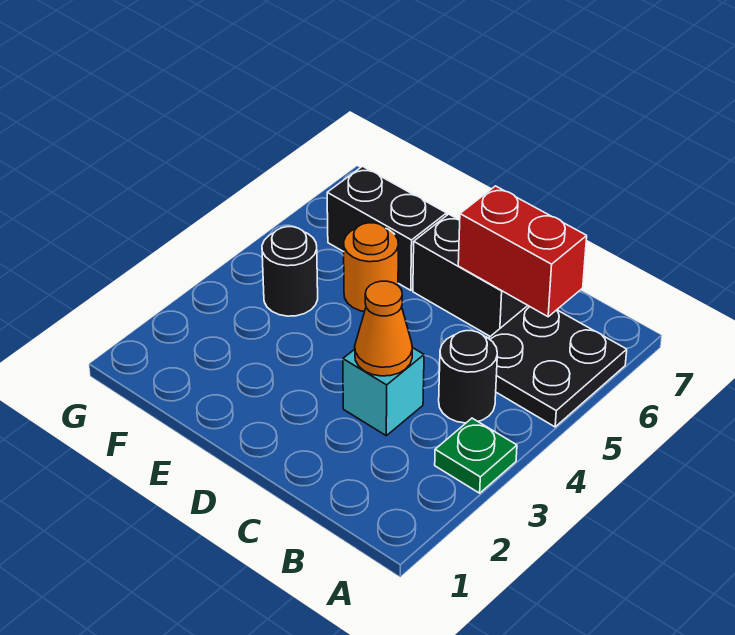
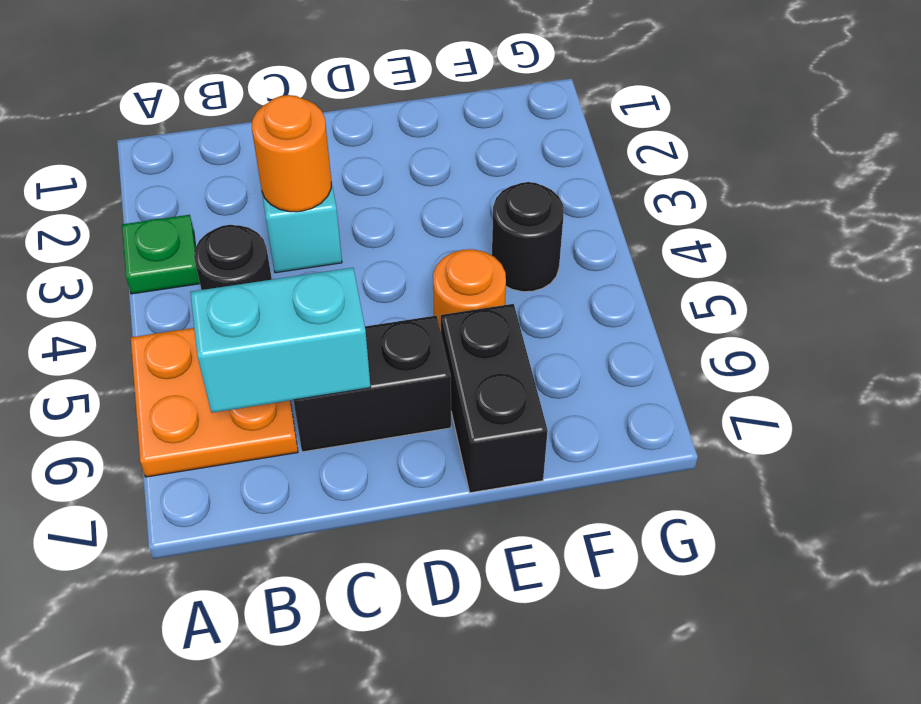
black plate A5:B6 level 1 -> orange plate A5:B6 level 1
red brick B6:C6 level 2 -> cyan brick B6:C6 level 2
orange cone C3 level 2 -> orange round brick C3 level 2
black brick E6:F6 level 1 -> black brick E6:E7 level 1

